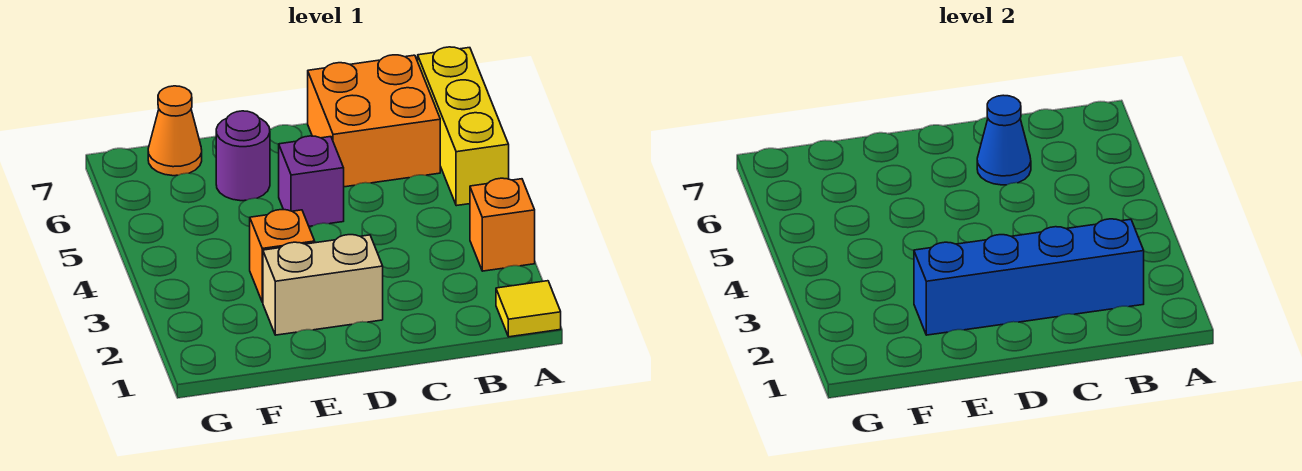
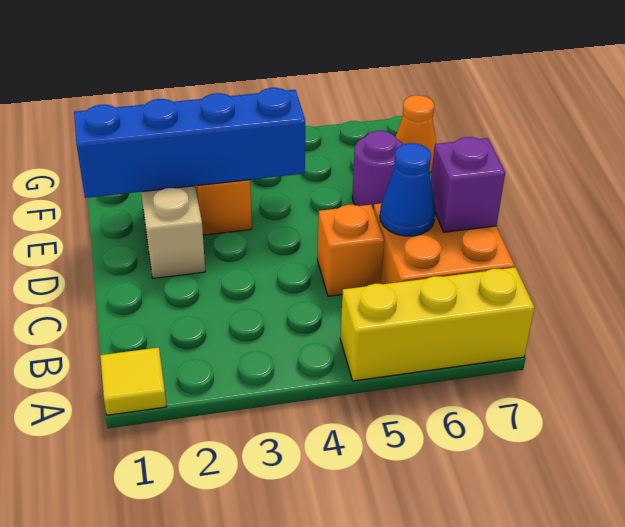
orange brick A3 level 1 -> orange brick C5 level 1
blue brick B2:E2 level 2 -> blue brick E1:E4 level 2
purple brick D5 level 1 -> purple brick C7 level 2

